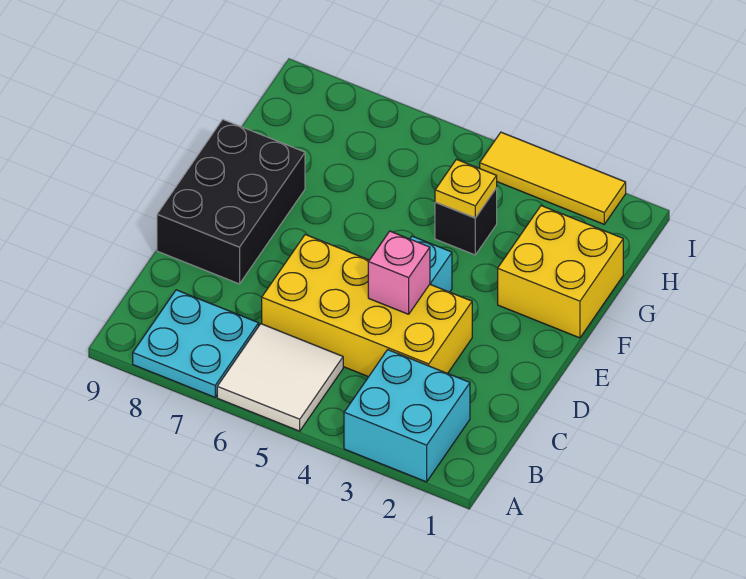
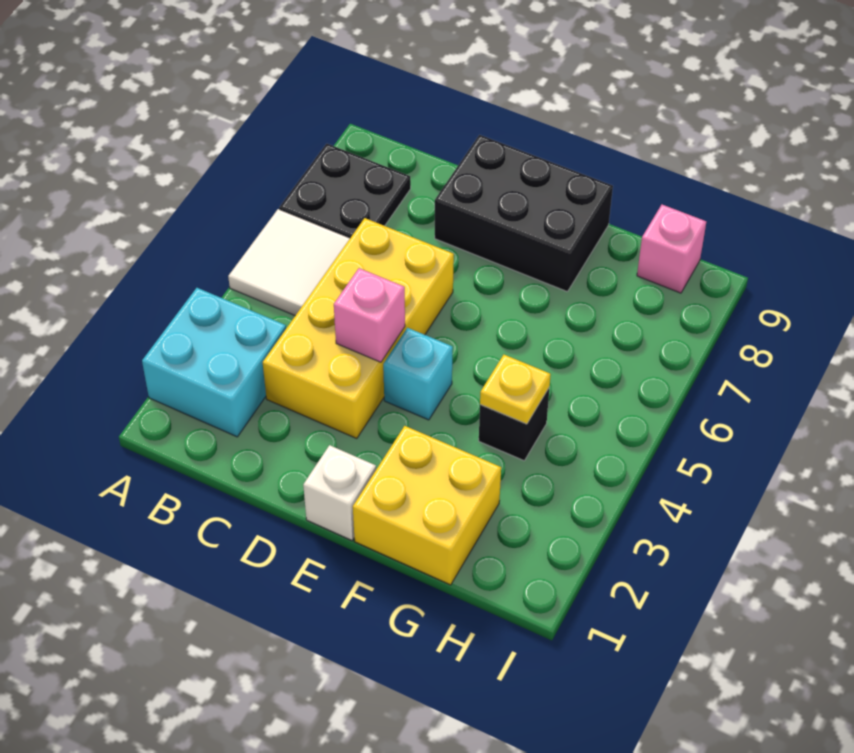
cyan plate A7:B8 level 1 -> black plate A7:B8 level 1
none -> white brick E1 level 1
none -> pink brick H9 level 1
yellow tile I2:I4 level 1 -> none

